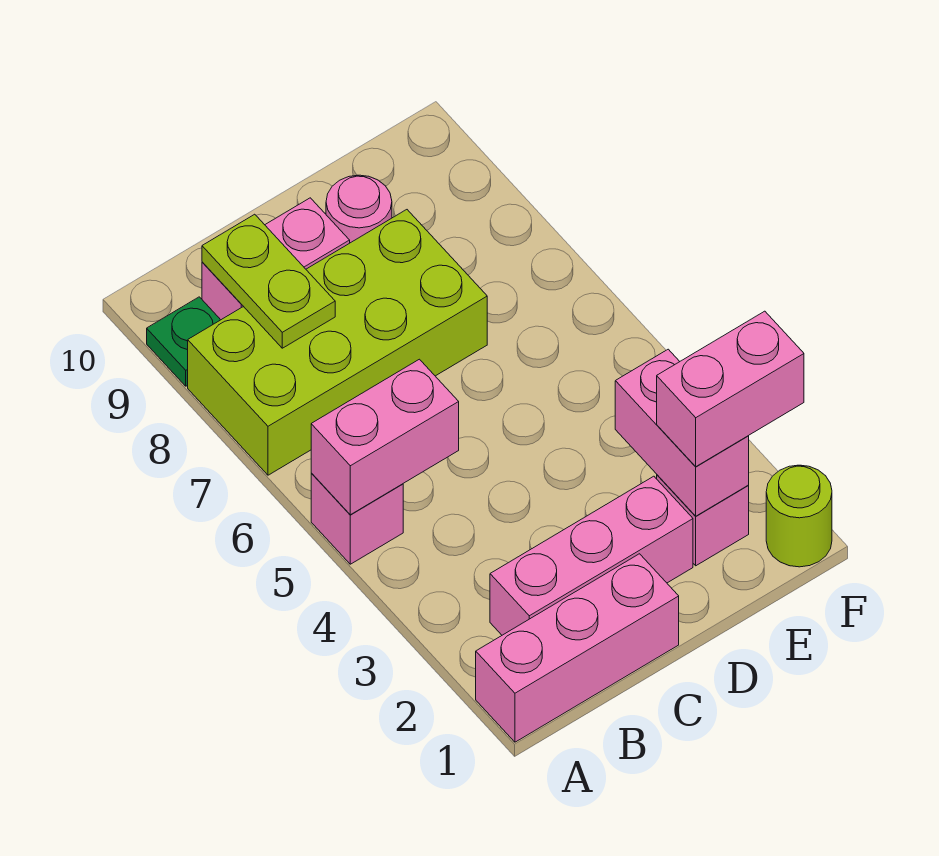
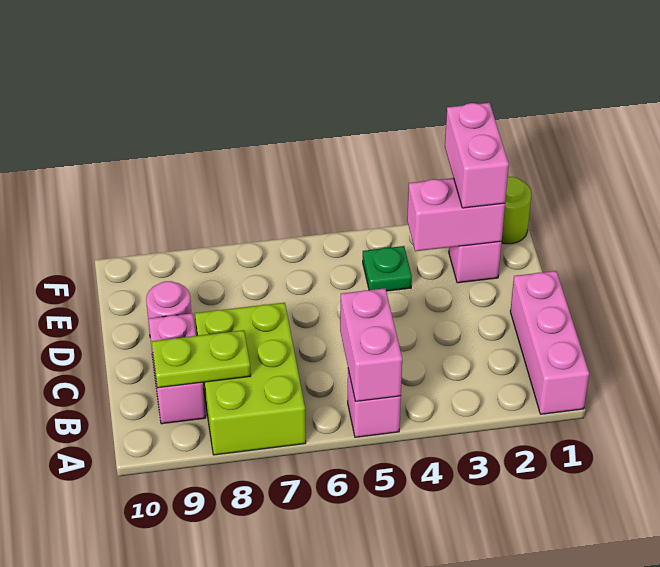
lime brick A7:D8 level 1 -> lime brick A7:C8 level 1
green plate A9 level 1 -> green plate E4 level 1
pink brick B2:D2 level 1 -> none

